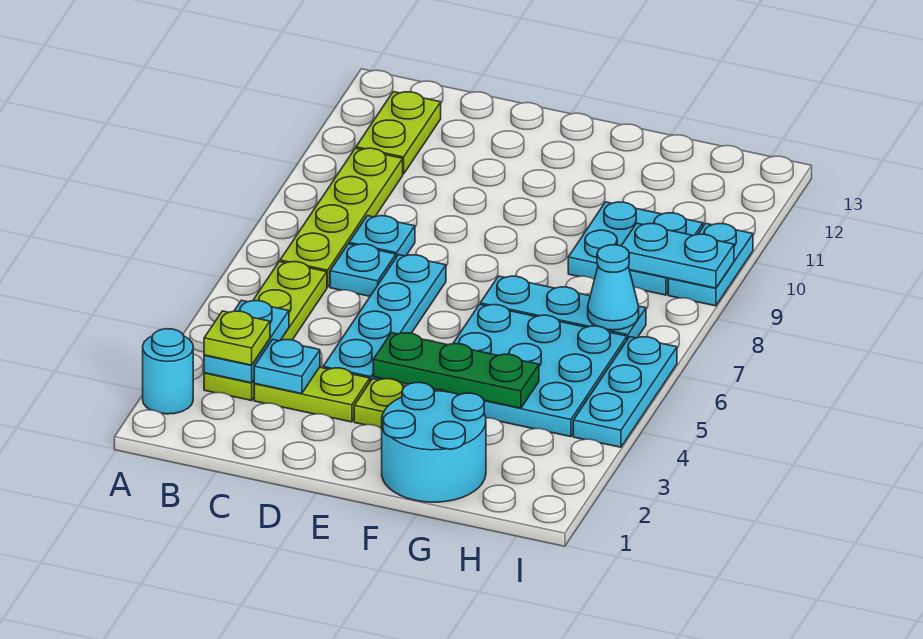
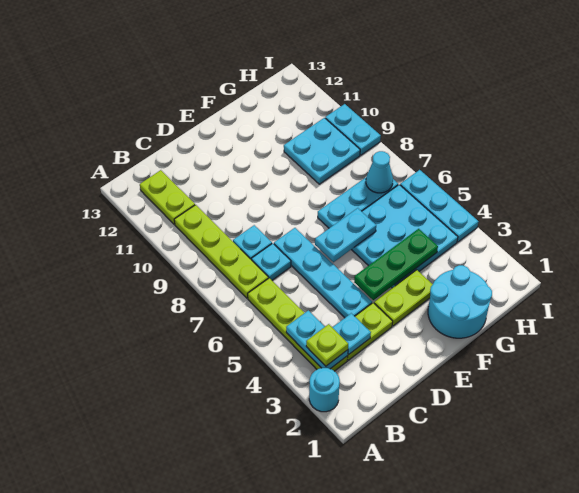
cyan plate H9:I9 level 2 -> cyan plate E6:F6 level 2

